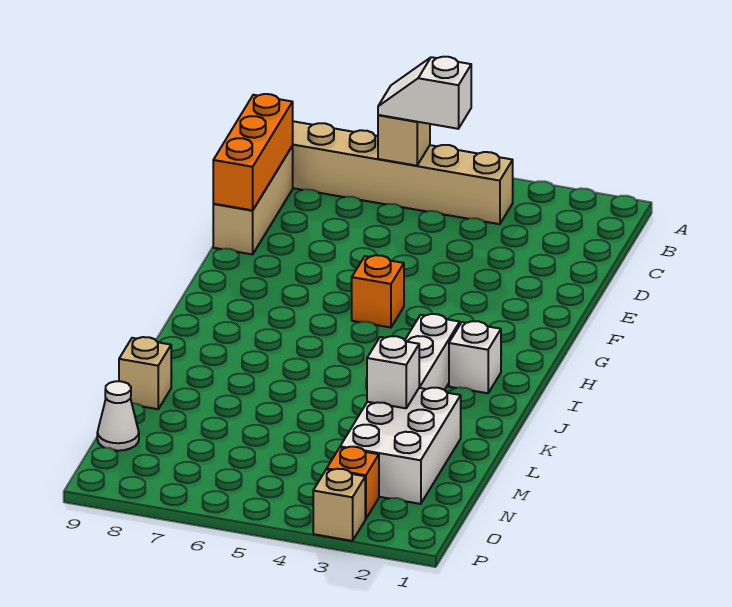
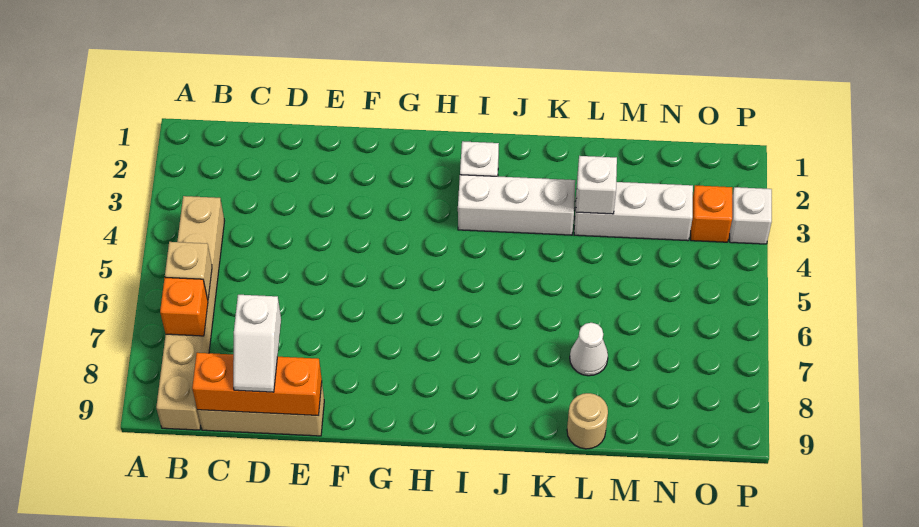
white slope B5:B6 level 3 top 5 -> white slope D8:D9 level 3 top 8
orange brick G5 level 1 -> orange brick B7 level 2
white brick L2:N3 level 1 -> white brick L3:N3 level 1
tan brick L9 level 1 -> tan round brick L9 level 1
white cone N9 level 1 -> white cone L7 level 1
tan brick P3 level 1 -> white brick P3 level 1

